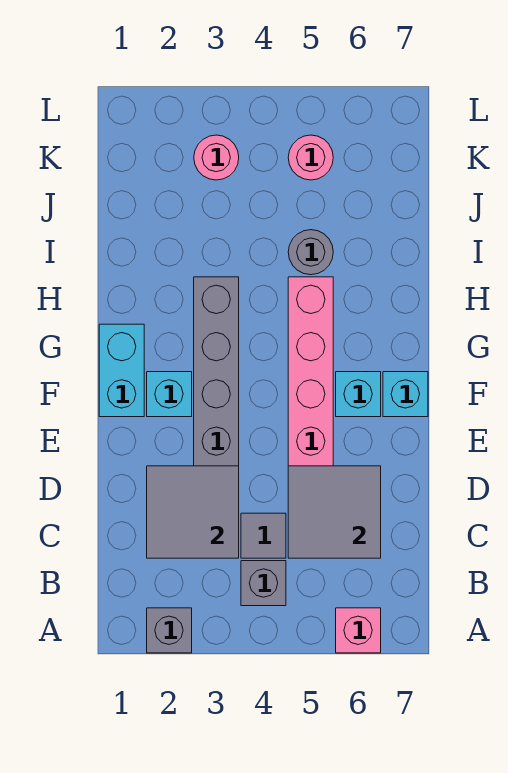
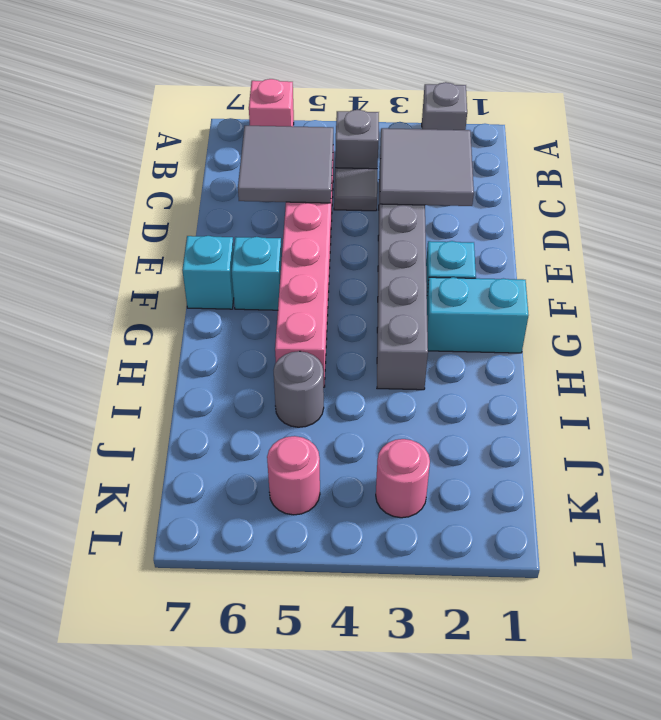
cyan brick F1:G1 level 1 -> cyan brick G1:G2 level 1

